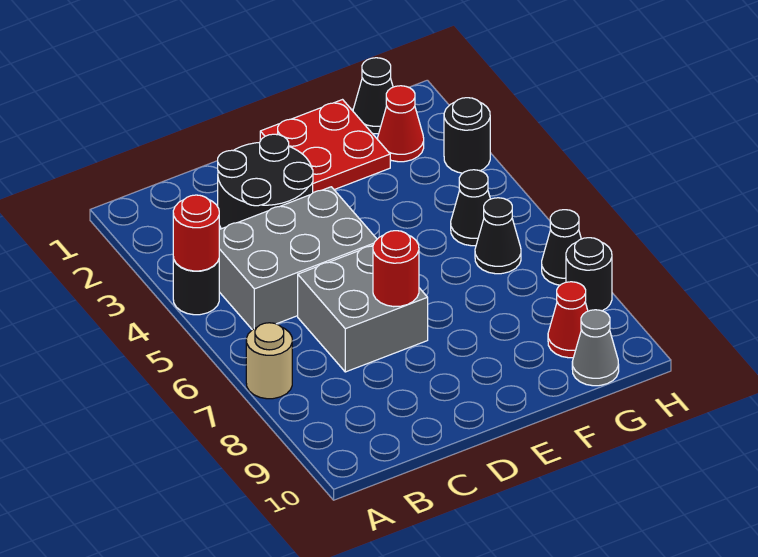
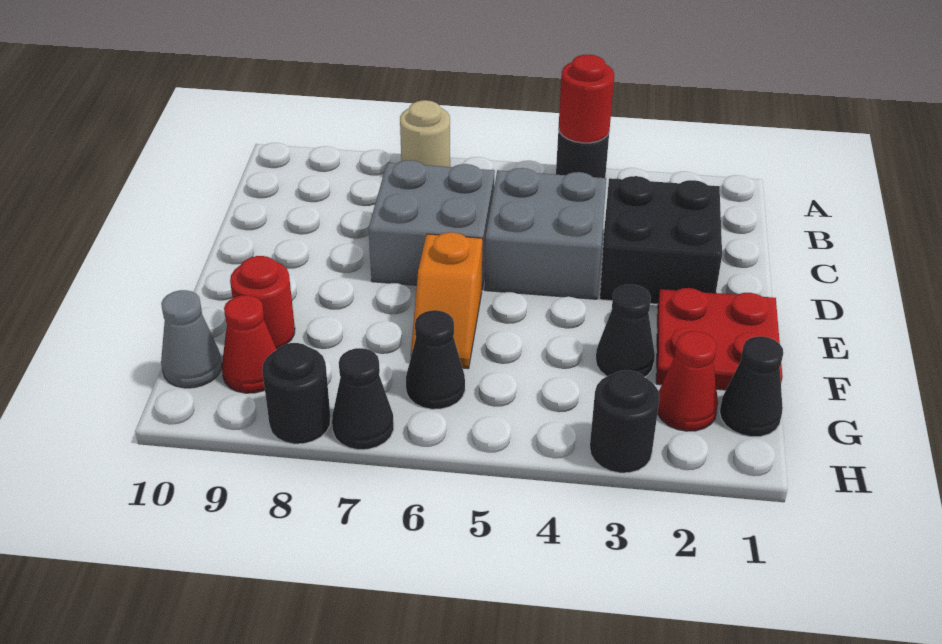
grey brick B4:D5 level 1 -> grey brick C4:D5 level 1
black round brick C2:D3 level 1 -> black brick C2:D3 level 1
red round brick D7 level 2 -> red round brick F9 level 1
none -> orange slope E6:F6 level 1 top E
black cone G5 level 1 -> black cone F3 level 1

